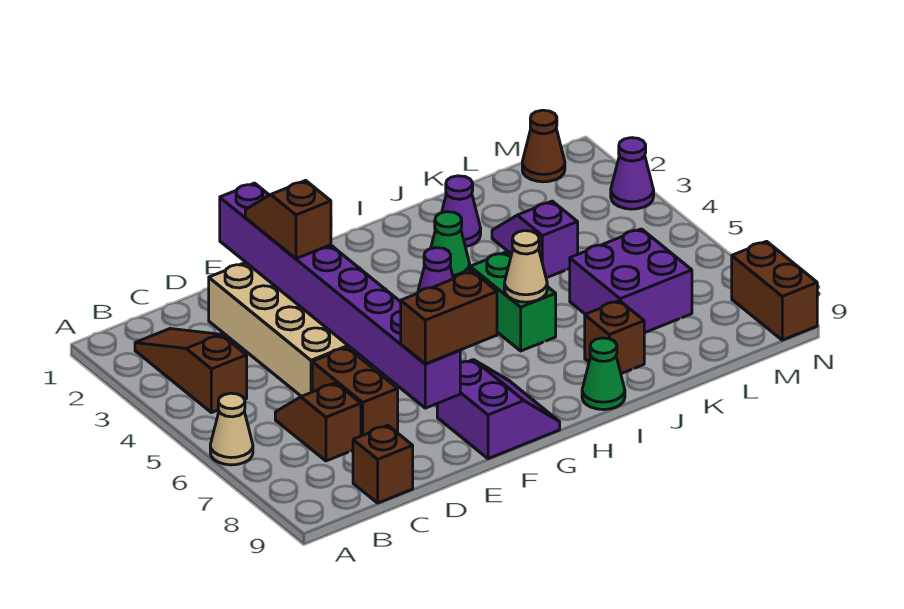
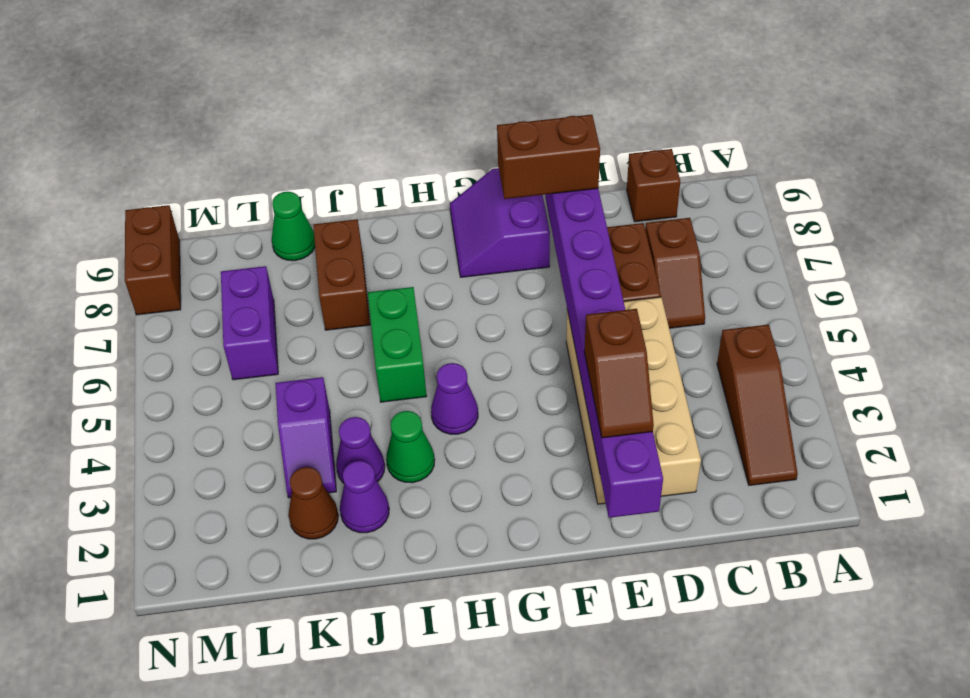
tan cone A6 level 1 -> none
tan cone I6 level 2 -> none
green cone I9 level 1 -> green cone K9 level 1
brown brick J8 level 1 -> brown brick J7:J8 level 1
purple brick K6:L7 level 1 -> purple brick L6:L7 level 1
brown cone M1 level 1 -> brown cone K2 level 1
purple cone N3 level 1 -> purple cone J3 level 1

